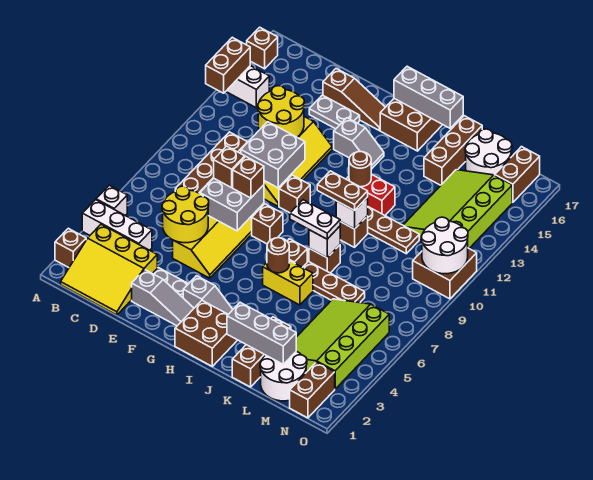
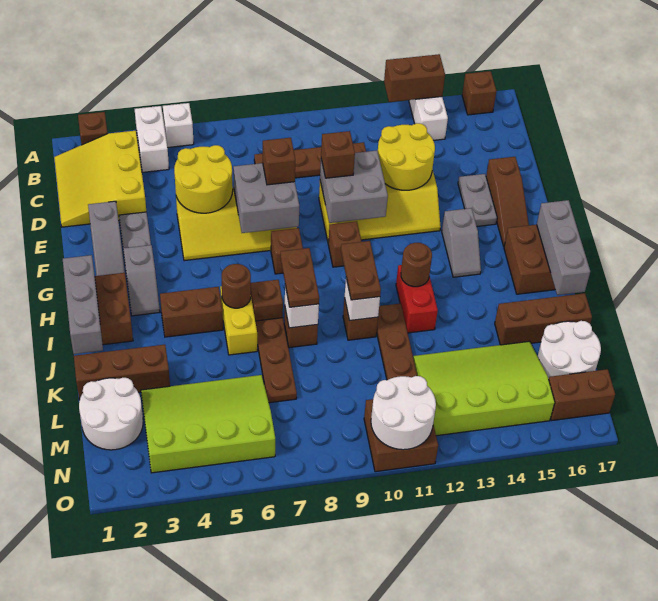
white brick A4:C4 level 1 -> white brick A4:B4 level 1
brown brick F8 level 3 -> brown brick E10 level 3
white plate I8:J8 level 3 -> brown plate I8:J8 level 3
grey brick J2:L2 level 2 -> grey brick H1:J1 level 2
brown brick N1:N2 level 1 -> brown brick I4:I5 level 1

